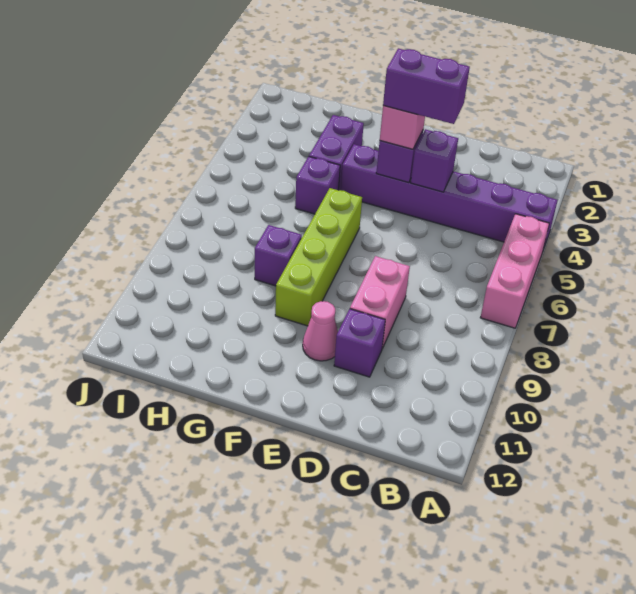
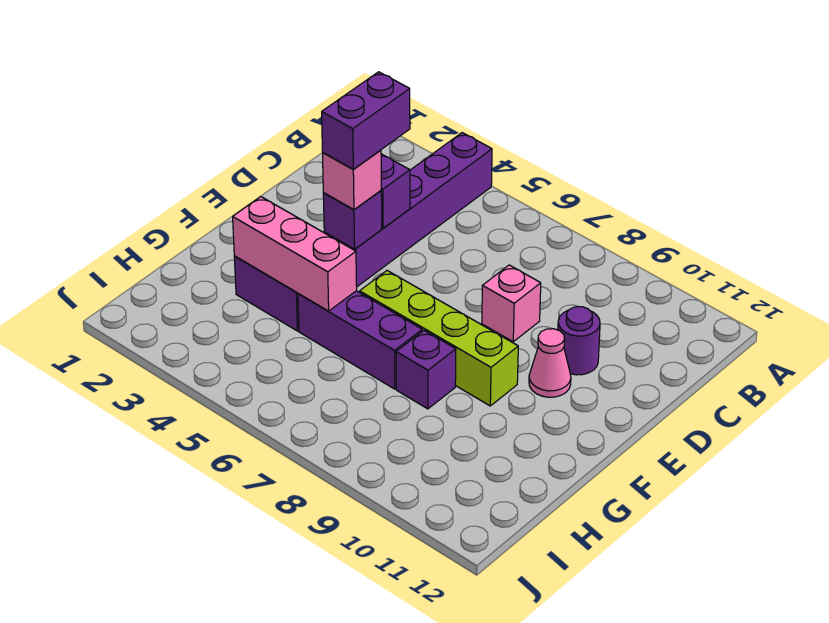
pink brick A5:A7 level 1 -> pink brick G3:G5 level 2
pink brick D8:D9 level 1 -> pink brick D8 level 1
purple brick D10 level 1 -> purple round brick D10 level 1
purple brick G5 level 1 -> purple brick G5:G7 level 1

